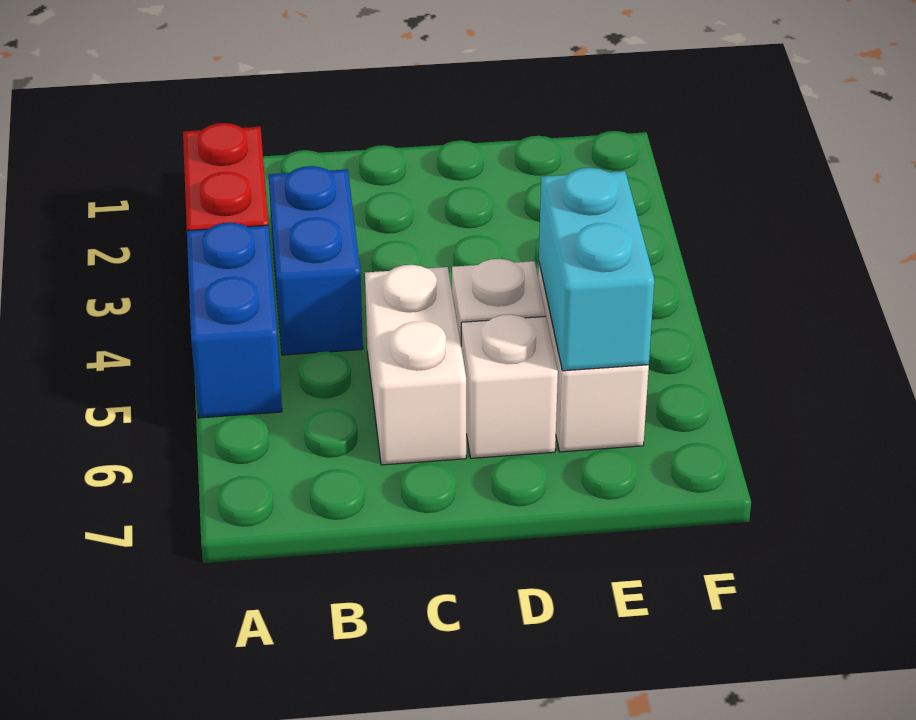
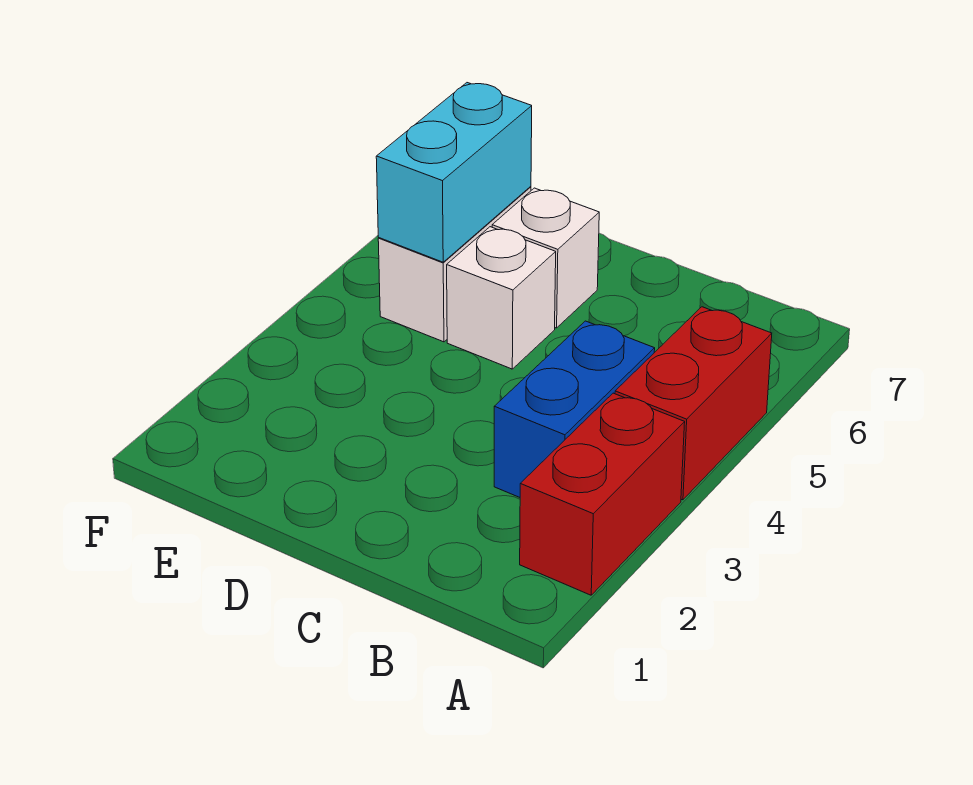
blue brick A4:A5 level 1 -> red brick A4:A5 level 1
white brick C5:C6 level 1 -> none

